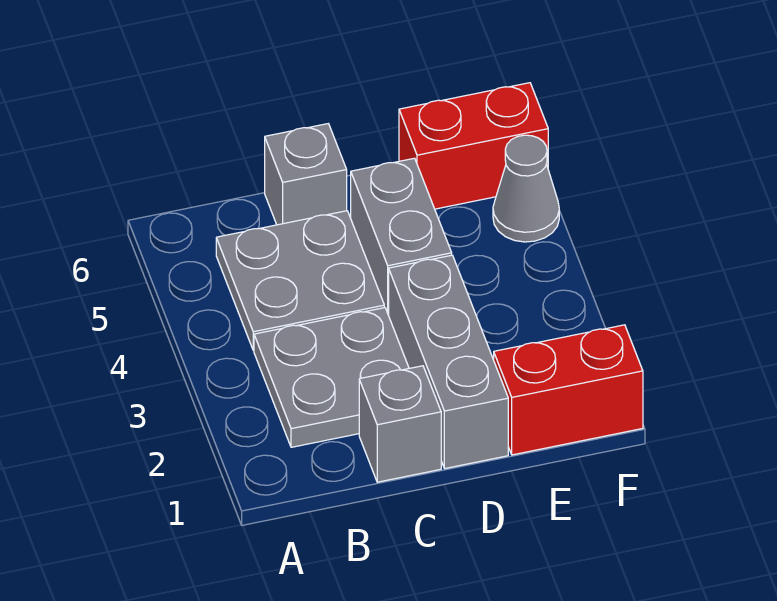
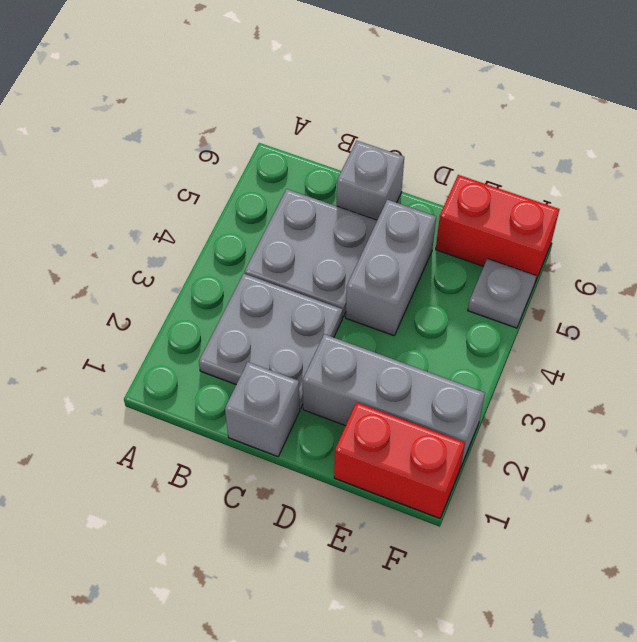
grey brick D1:D3 level 1 -> grey brick D2:F2 level 1
grey cone F5 level 1 -> grey plate F5 level 1

